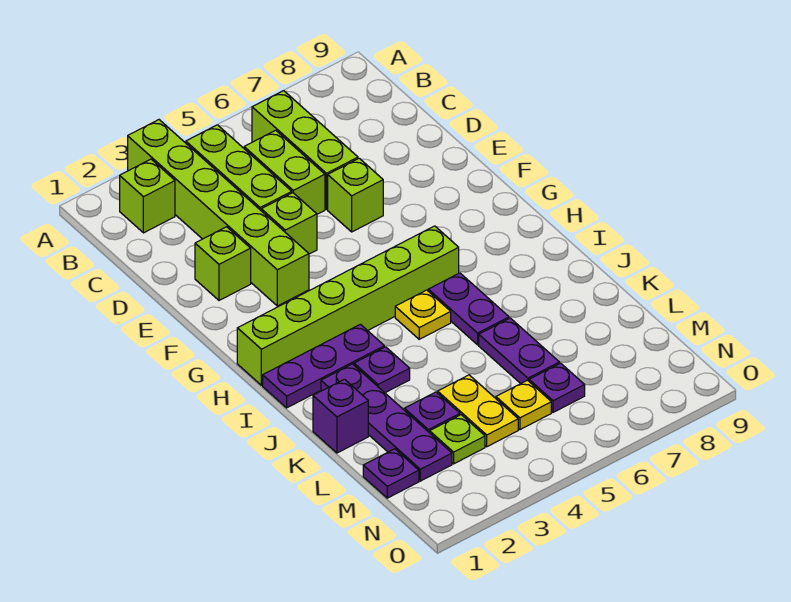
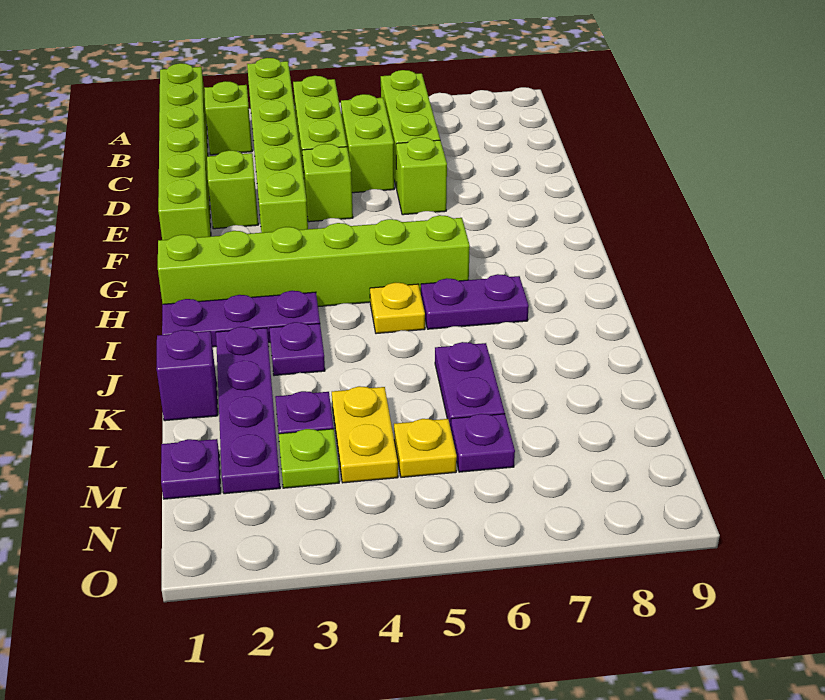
none -> lime brick A1:F1 level 1
purple plate I6:J6 level 1 -> purple plate I6:I7 level 1

